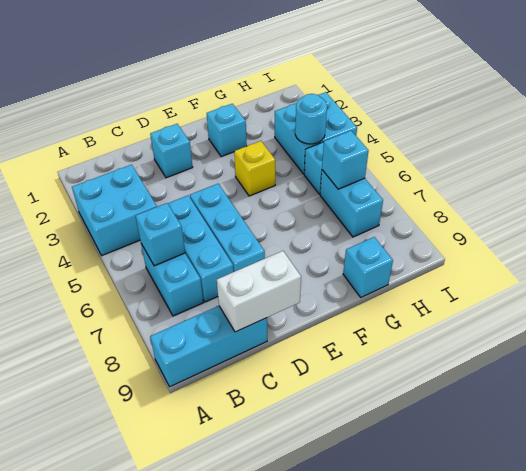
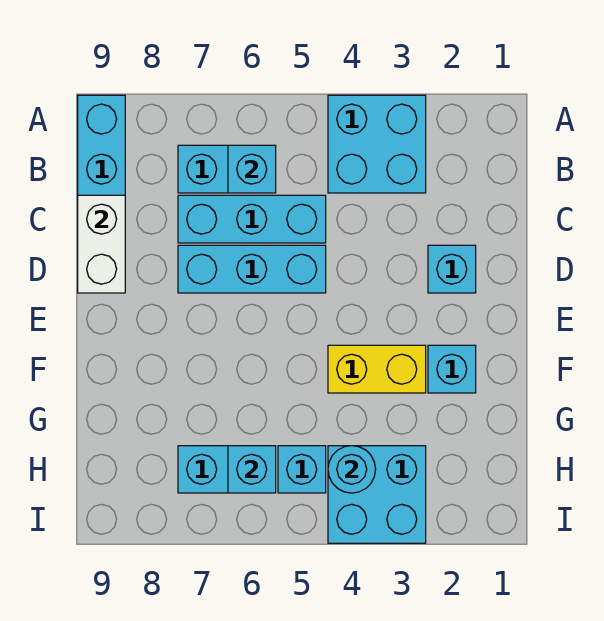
yellow brick F4 level 1 -> yellow brick F3:F4 level 1
cyan brick G9 level 1 -> none

